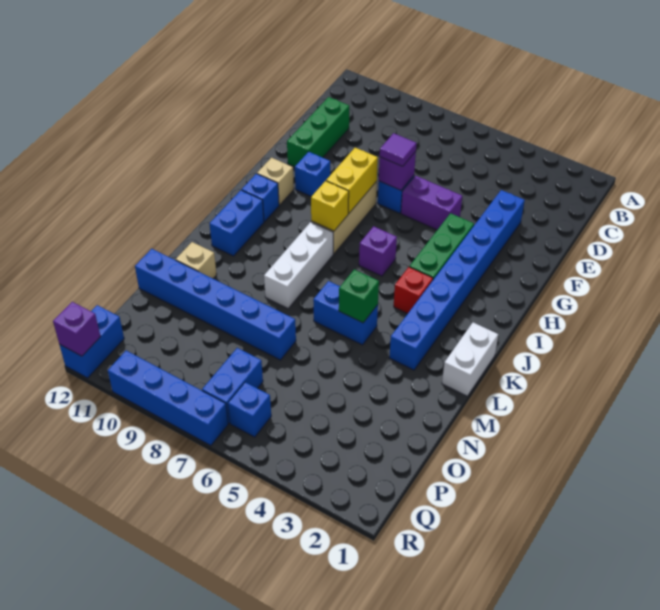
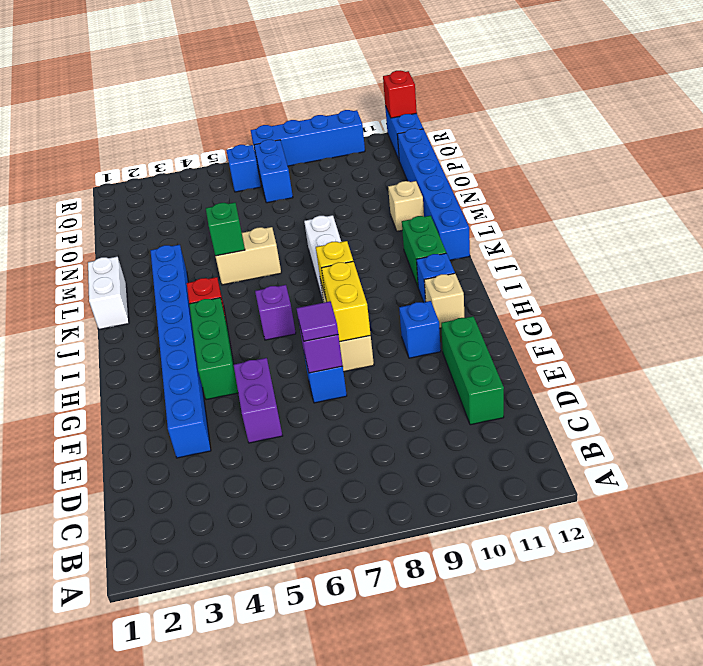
purple brick F5:F6 level 1 -> purple brick E5:F5 level 1
blue brick J11:K11 level 1 -> green brick J11:K11 level 1
blue brick L5:L6 level 1 -> tan brick L5:L6 level 1
blue brick N7:N12 level 1 -> blue brick K12:P12 level 1
purple brick R12 level 2 -> red brick R12 level 2

